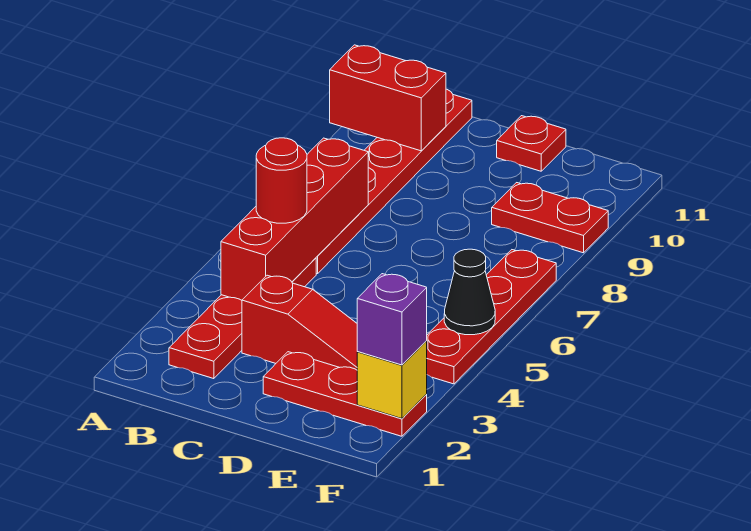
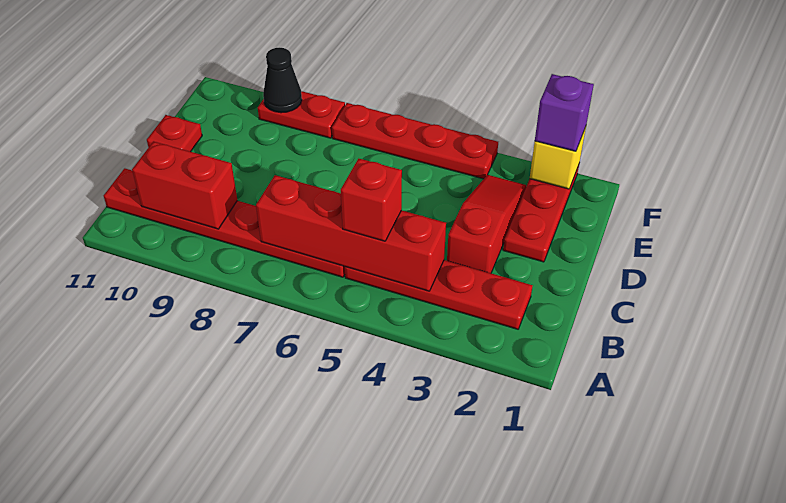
red brick A10:B10 level 2 -> red brick B9:B10 level 2
red round brick B5 level 3 -> red brick B5 level 3
red plate E9:F9 level 1 -> red plate F8:F9 level 1
black cone F5 level 2 -> black cone F9 level 2

